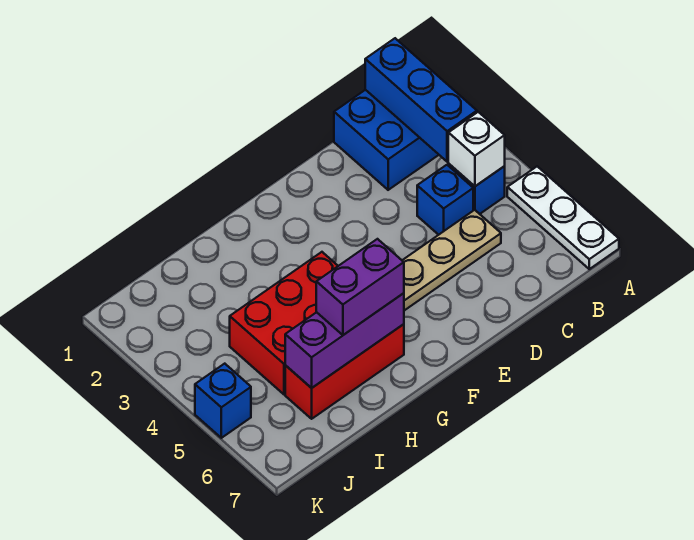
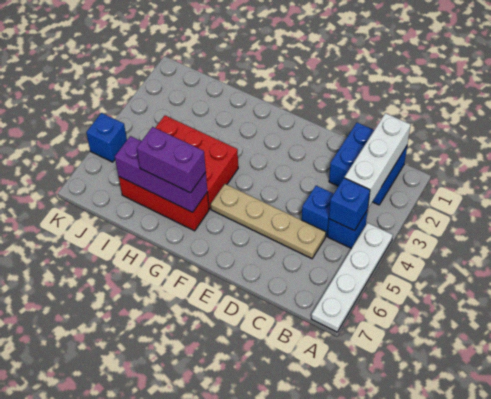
white plate A5:A7 level 1 -> white plate A4:A7 level 1
blue brick B1:B3 level 2 -> white brick B1:B3 level 2
white brick B4 level 2 -> blue brick B4 level 2

